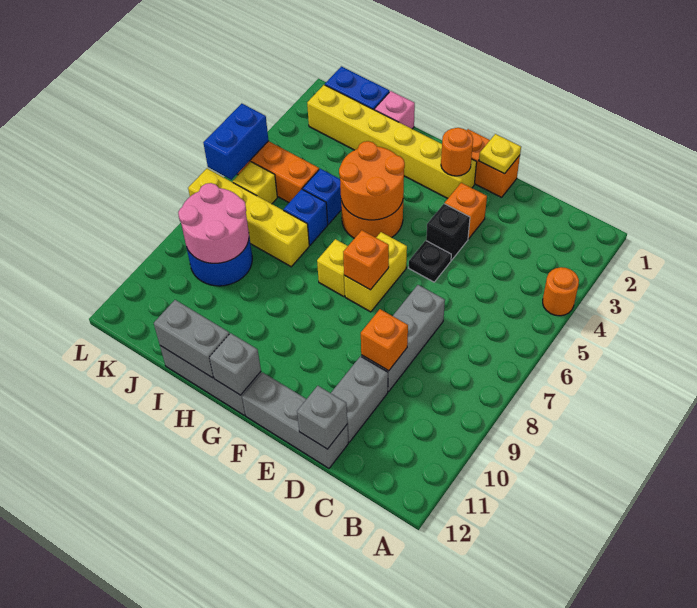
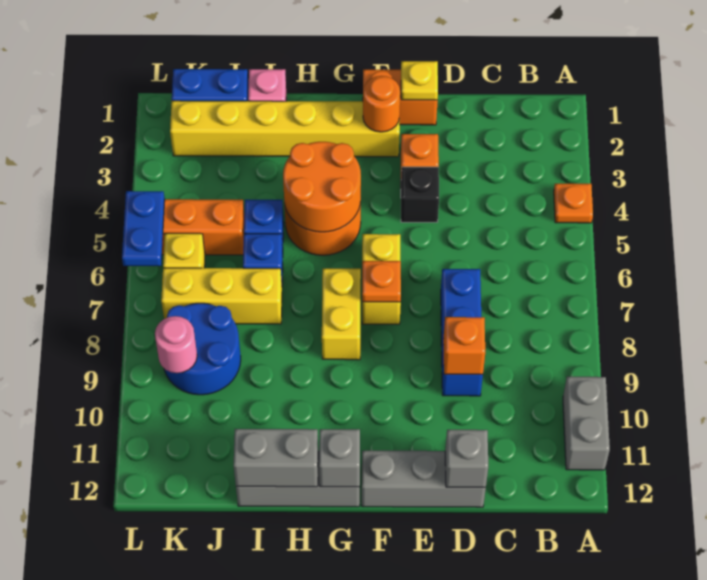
orange round brick A4 level 1 -> orange plate A4 level 1
grey brick D7:D9 level 1 -> blue brick D7:D9 level 1
grey brick D10:D11 level 1 -> grey brick A10:A11 level 1
black plate E5 level 1 -> none
orange brick F7 level 2 -> orange plate F7 level 2
yellow brick G7 level 1 -> yellow brick G7:G8 level 1
yellow brick I7:L7 level 1 -> yellow brick I7:K7 level 1
pink round brick J8:K9 level 2 -> pink round brick K9 level 2
blue brick L5:L6 level 2 -> blue plate L5:L6 level 2

